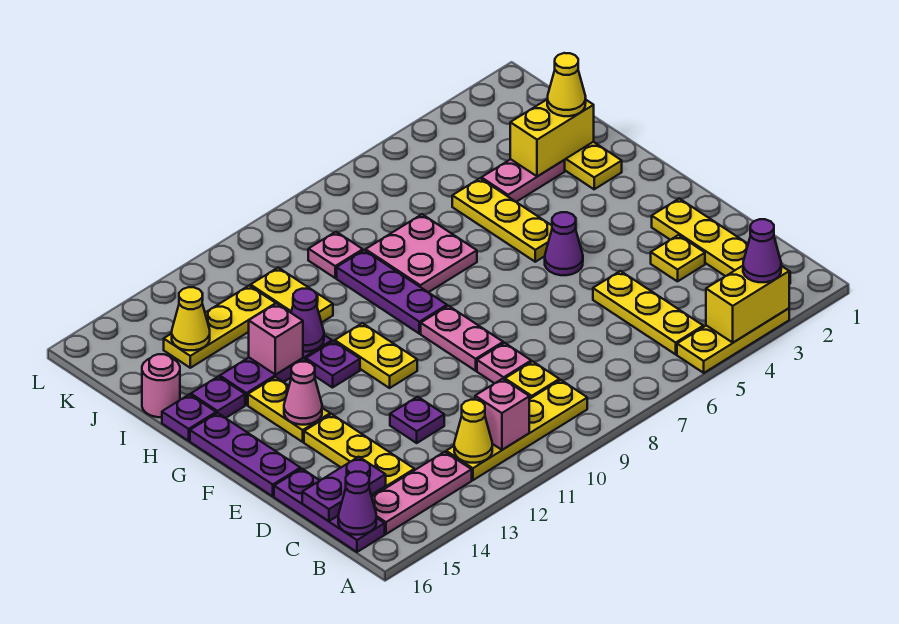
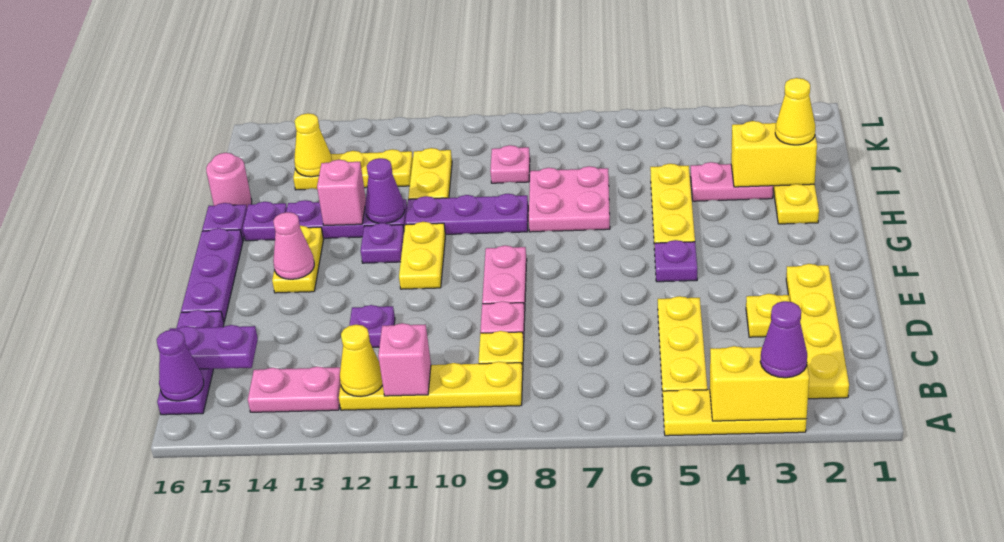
pink plate B13:B15 level 1 -> pink plate B13:B14 level 1
yellow plate C14:E14 level 1 -> none
purple cone F5 level 1 -> purple plate F5 level 1
purple plate G9:I9 level 1 -> purple plate H9:H11 level 1

